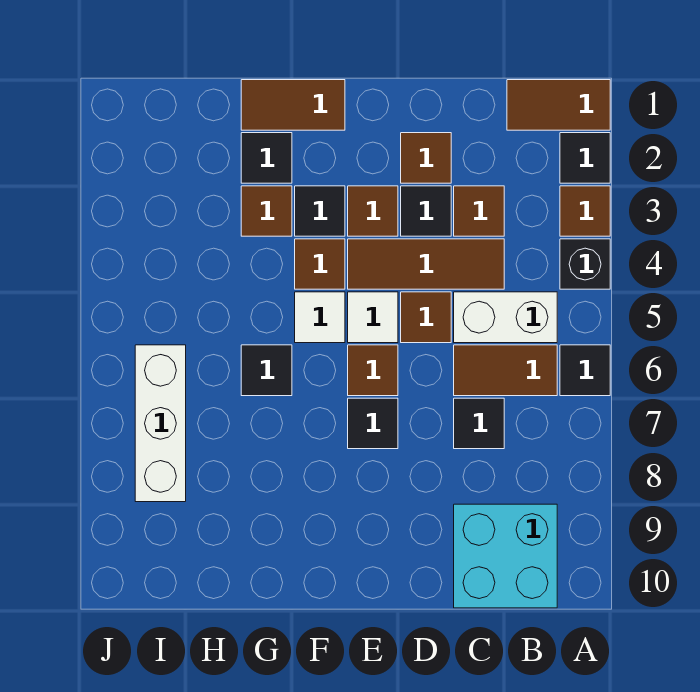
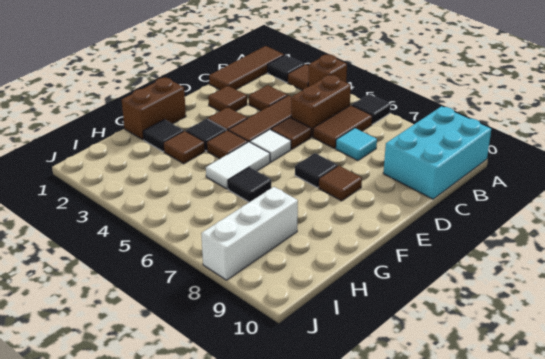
brown tile A1:B1 level 1 -> brown tile A1:C1 level 1
black brick A4 level 1 -> brown brick A4 level 1
white brick B5:C5 level 1 -> brown brick B5:C5 level 1
cyan brick B9:C10 level 1 -> cyan brick A9:C10 level 1
black tile C7 level 1 -> cyan tile C7 level 1
black tile D3 level 1 -> none
brown tile E6 level 1 -> brown tile E8 level 1
brown tile F1:G1 level 1 -> brown brick F1:G1 level 1
white tile F5 level 1 -> white tile F5:G5 level 1
white brick I6:I8 level 1 -> white brick H8:J8 level 1

